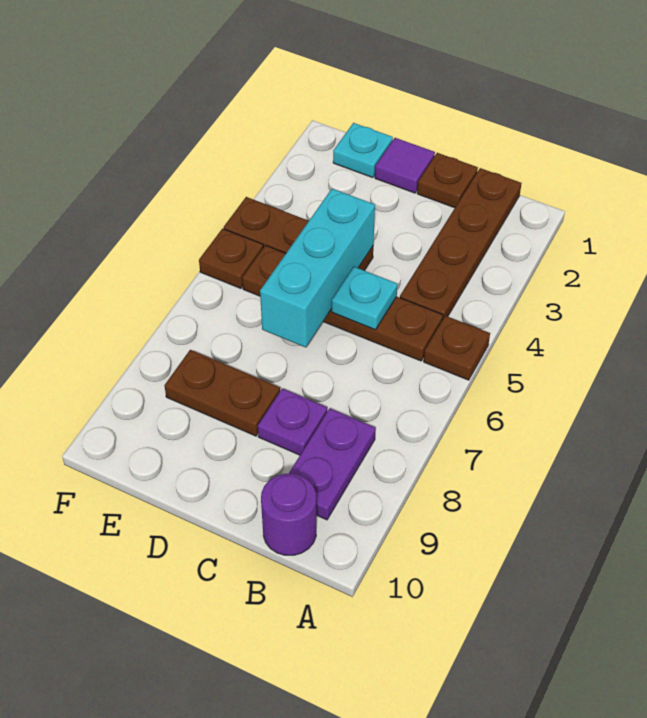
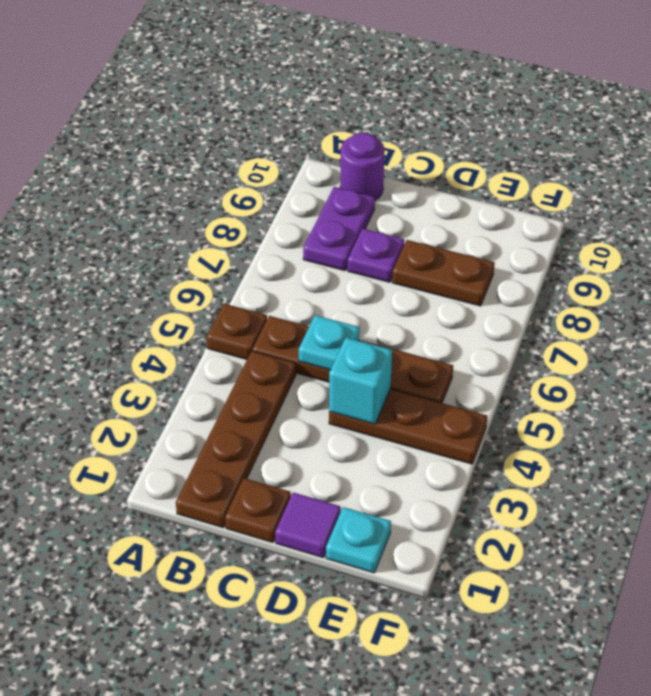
cyan brick D4:D6 level 2 -> cyan brick D4 level 2
brown plate F5 level 1 -> none

